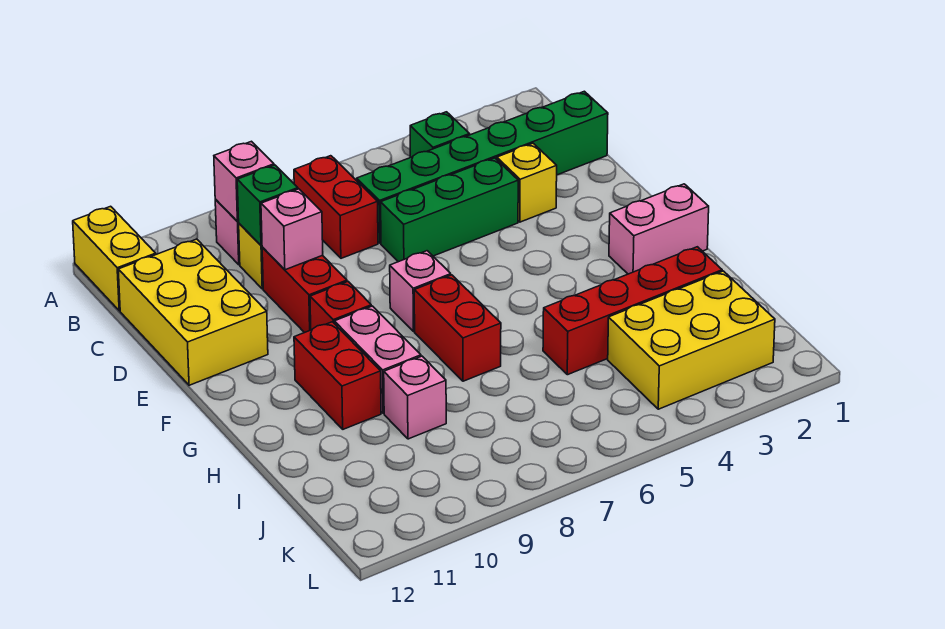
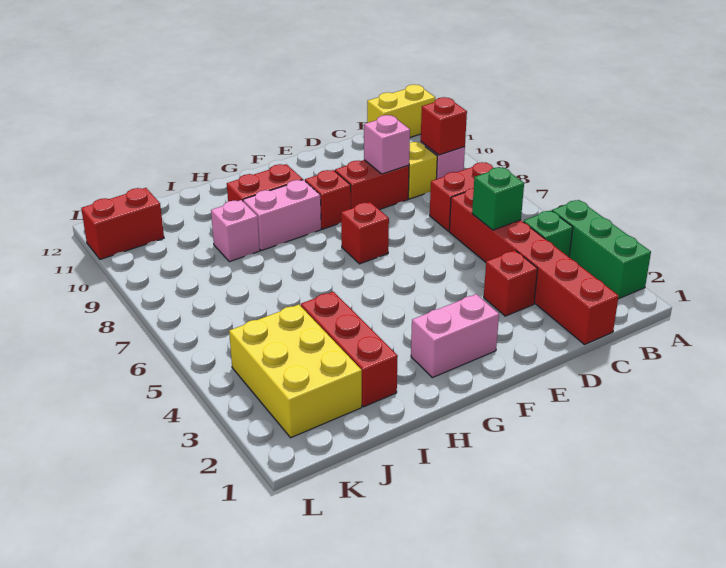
pink brick B9 level 2 -> red brick B9 level 2
green brick C1:C6 level 1 -> red brick C1:C6 level 1
green brick C9 level 2 -> green brick C5 level 2
yellow brick C11:E12 level 1 -> none
yellow brick D3 level 1 -> red brick D3 level 1
green brick D4:D6 level 1 -> green brick A2:A4 level 1
pink brick F7 level 1 -> red brick F7 level 1
pink brick G1:G2 level 1 -> pink brick F2:G2 level 1
red brick G7:H7 level 1 -> red brick K11:L11 level 1
red brick I2:I5 level 1 -> red brick I2:I4 level 1

